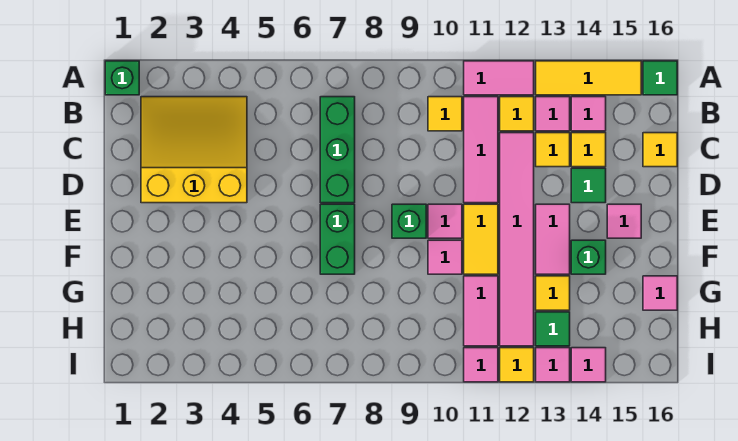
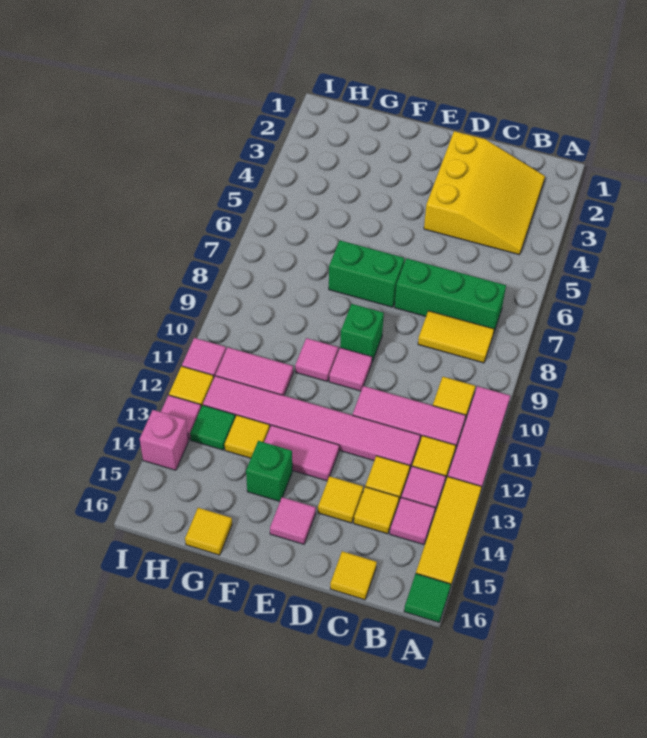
green brick A1 level 1 -> none
pink tile A11:A12 level 1 -> pink tile A10:A12 level 1
green tile D14 level 1 -> yellow tile D14 level 1
yellow tile E11:F11 level 1 -> yellow tile B8:C8 level 1
pink tile G16 level 1 -> yellow tile G16 level 1
pink tile I14 level 1 -> pink brick I14 level 1

